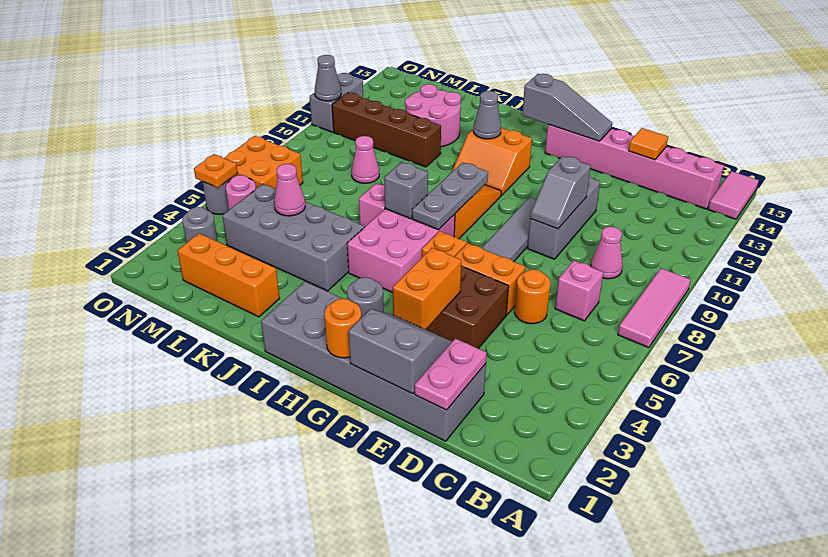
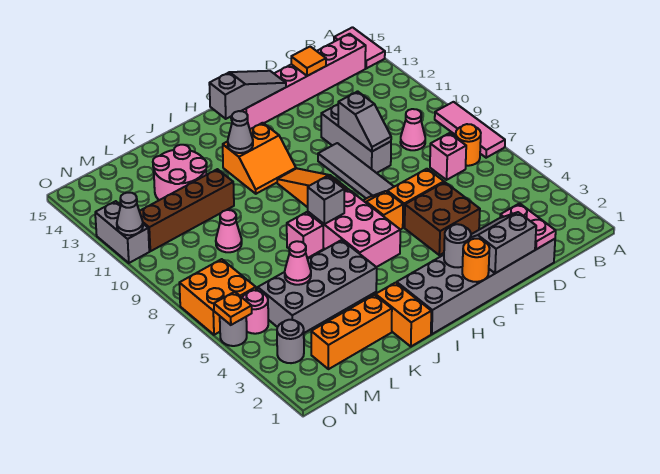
orange round brick D6 level 1 -> orange round brick B7 level 1
orange brick F3:F4 level 2 -> orange brick J1:J2 level 1
grey plate H7:H9 level 2 -> none

